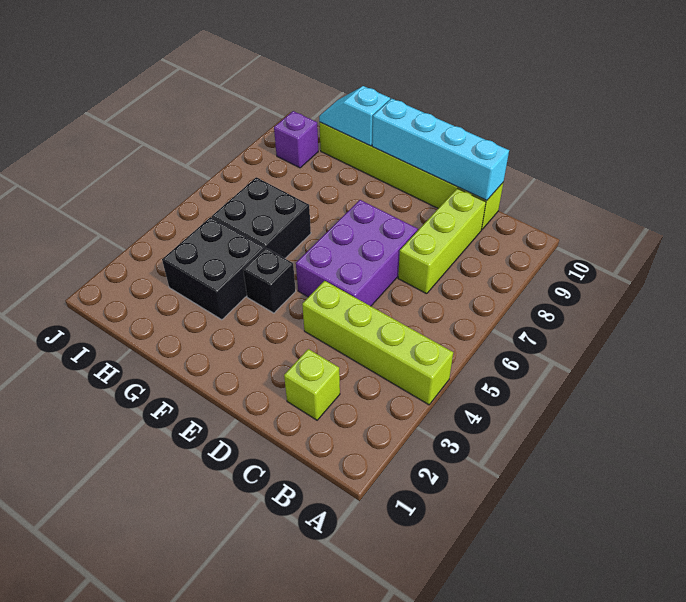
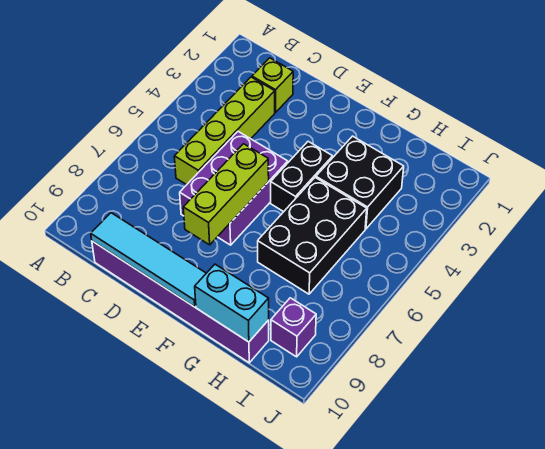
lime brick A4:D4 level 1 -> lime brick C3:C6 level 1
lime brick C7:C9 level 1 -> lime brick E6:E8 level 2
lime brick C10:H10 level 1 -> purple brick C10:H10 level 1
cyan brick C10:F10 level 2 -> cyan tile C10:F10 level 2
black brick F4 level 1 -> black brick F4:F5 level 1
black brick G5:H6 level 1 -> black brick G5:H7 level 1
cyan slope G10:H10 level 2 top G -> cyan brick G10:H10 level 2

